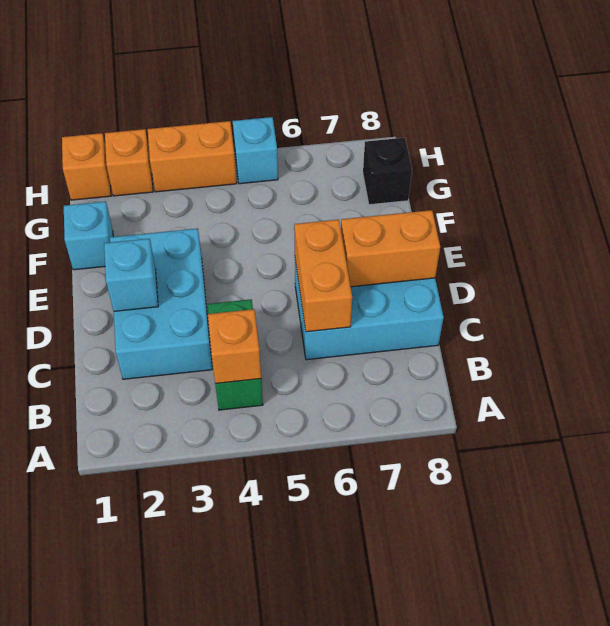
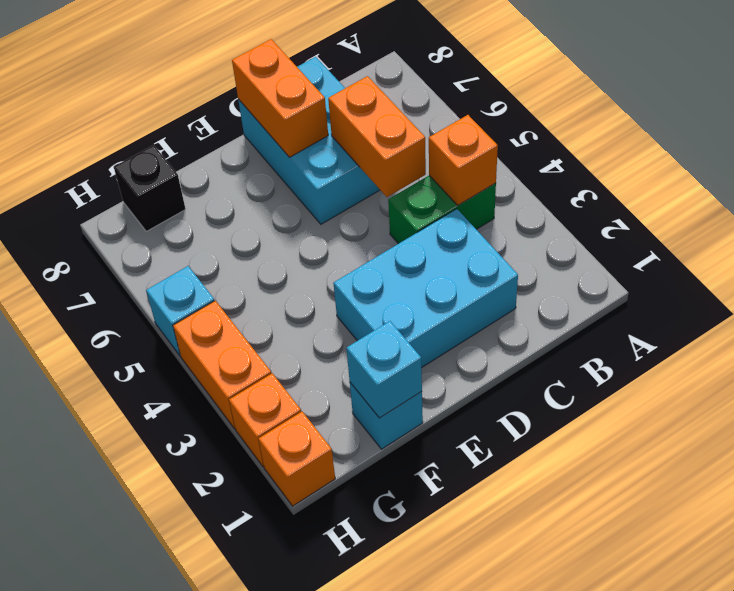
orange brick C6:D6 level 2 -> orange brick C5:C6 level 2
cyan brick D2 level 2 -> cyan brick F1 level 2

